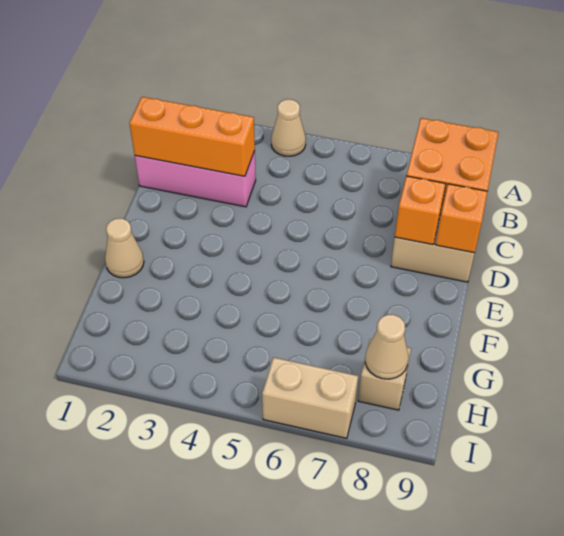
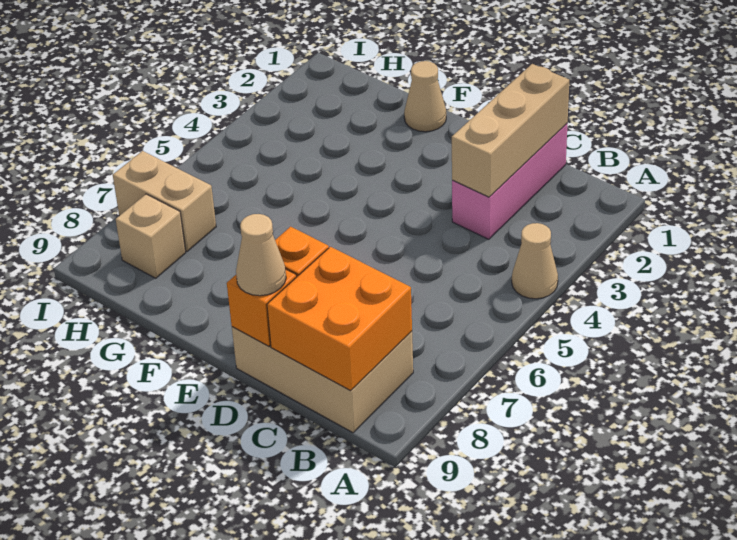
orange brick C1:C3 level 2 -> tan brick C1:C3 level 2
tan cone H8 level 2 -> tan cone D9 level 3
tan brick I6:I7 level 1 -> tan brick H7:I7 level 1

